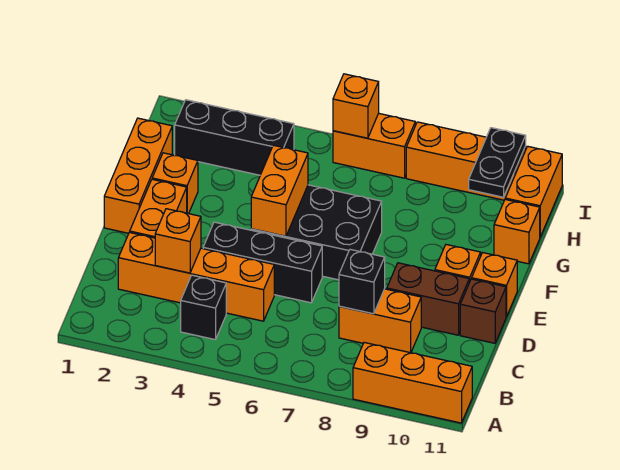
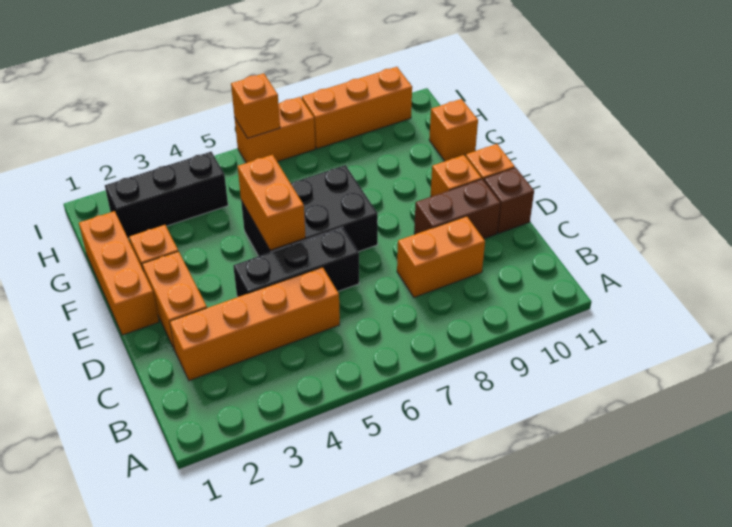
orange brick A9:A11 level 1 -> none
black brick B4 level 1 -> none
orange brick C3 level 2 -> none
black brick C8 level 2 -> none
black plate H10:I10 level 2 -> none
orange brick H11:I11 level 1 -> none

